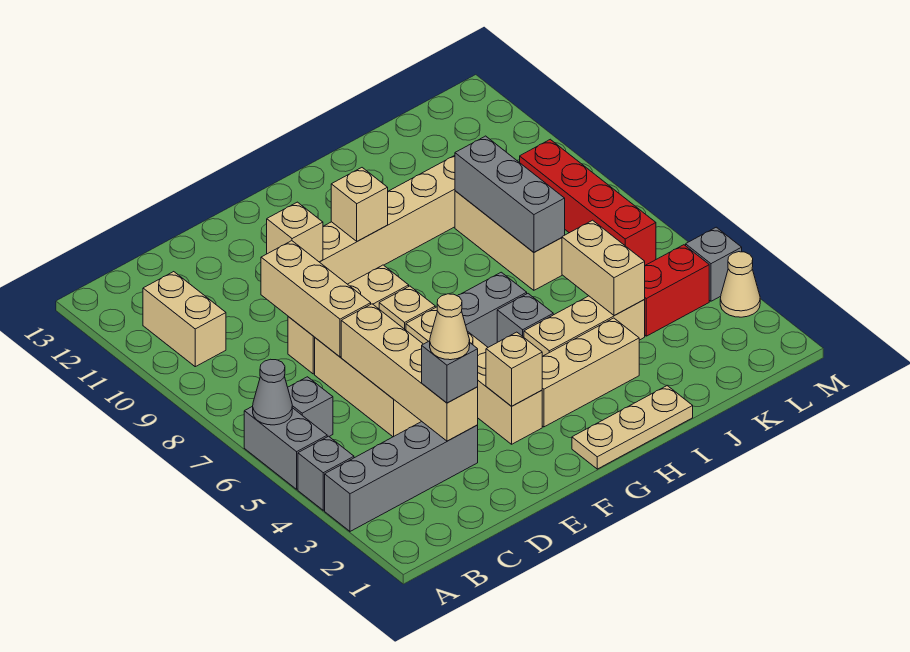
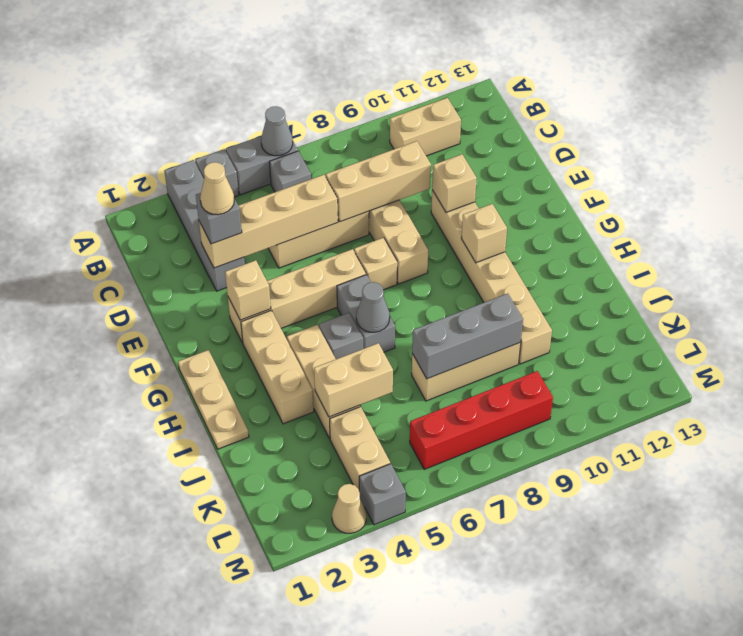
none -> grey cone H6 level 2
red brick K4:L4 level 1 -> tan brick K4:L4 level 1

